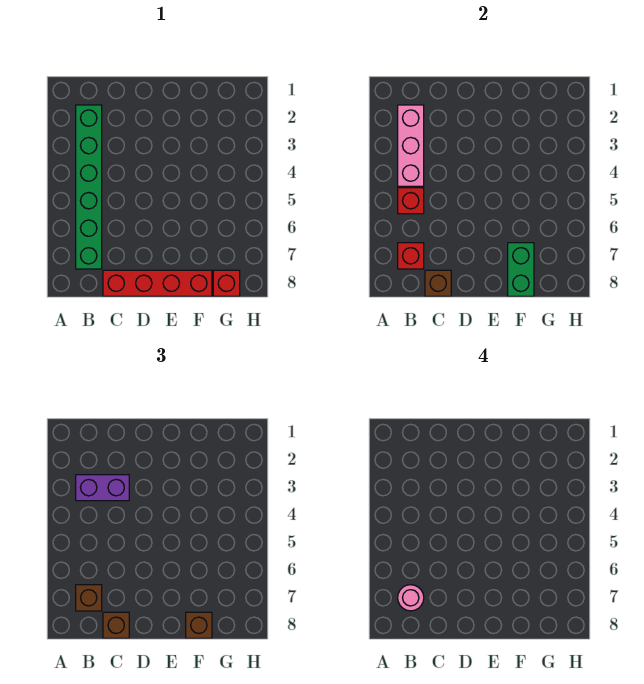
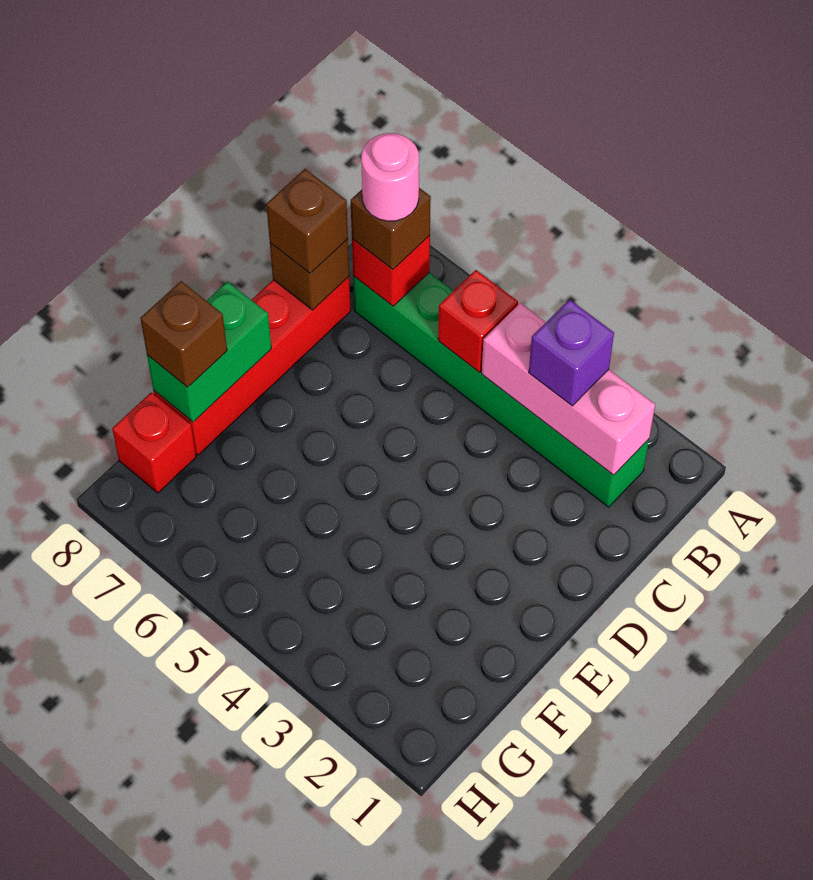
purple brick B3:C3 level 3 -> purple brick B3 level 3
green brick F7:F8 level 2 -> green brick E8:F8 level 2

